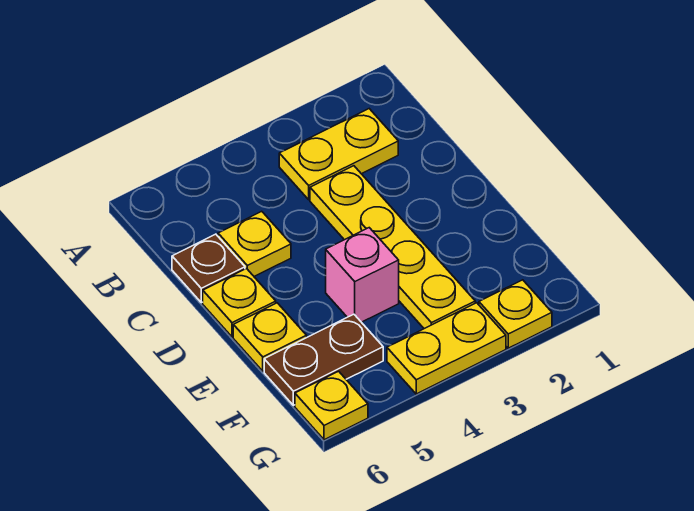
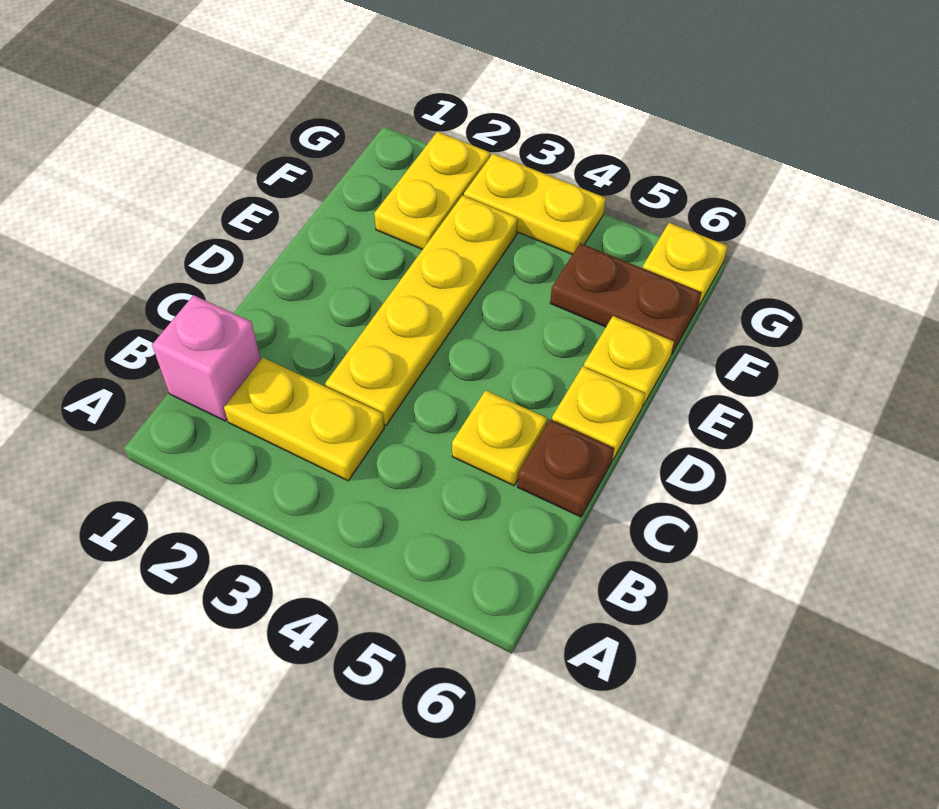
pink brick E4 level 1 -> pink brick B1 level 1
yellow plate G2 level 1 -> yellow plate F2:G2 level 1

